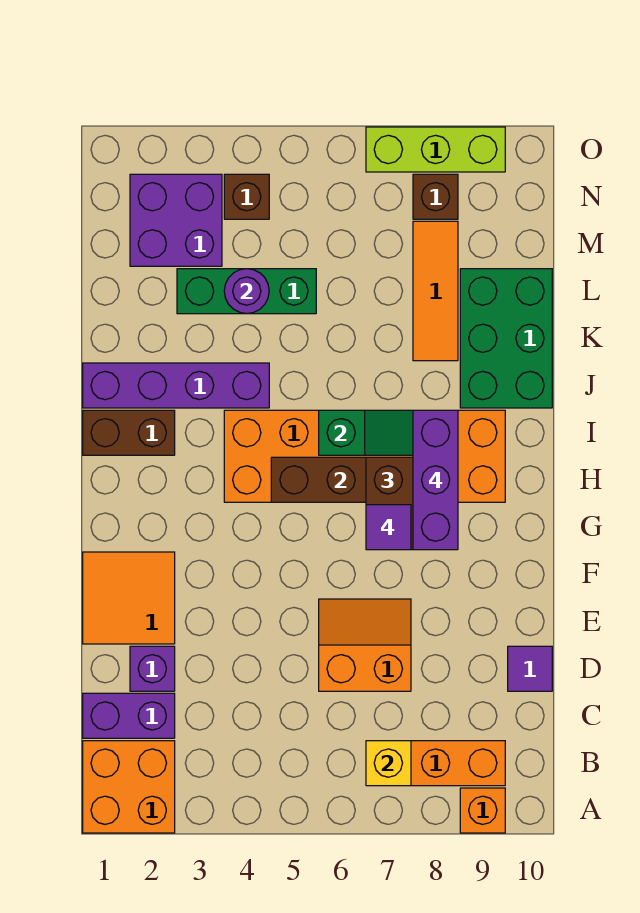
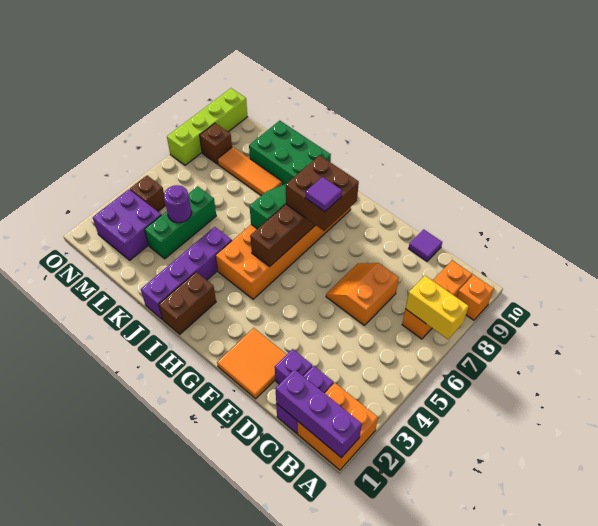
yellow brick B7 level 2 -> yellow brick A7:B7 level 2
purple brick G8:I8 level 4 -> purple brick A1:C1 level 2
lime brick O7:O9 level 1 -> lime brick O7:O10 level 1

